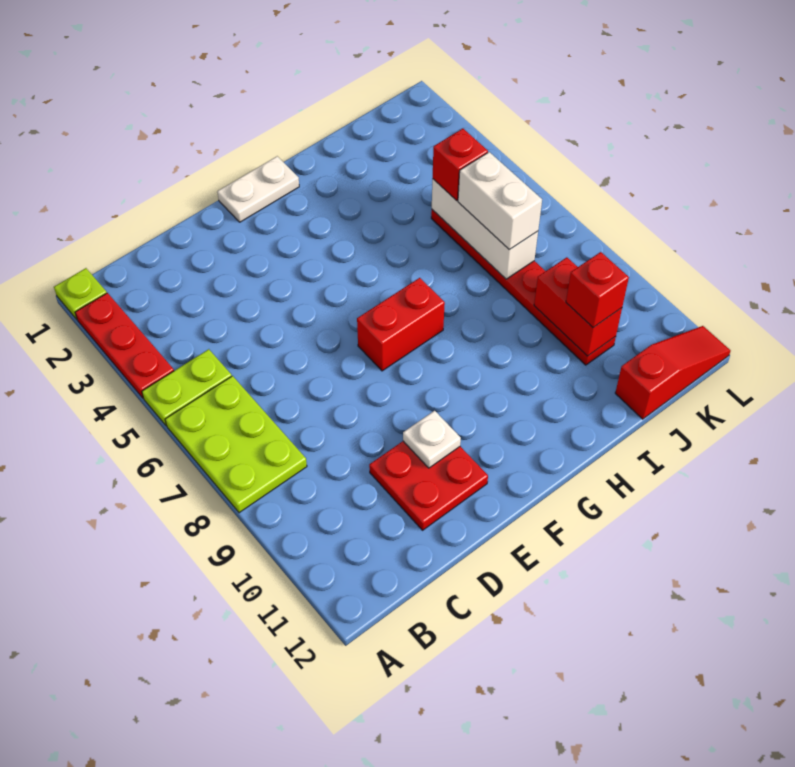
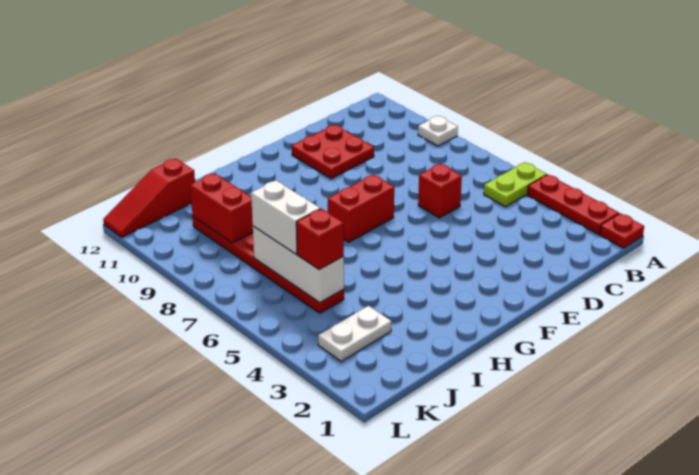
lime plate A1 level 1 -> red plate A1 level 1
lime plate A6:B8 level 1 -> none
white plate E10 level 2 -> white plate A9 level 1
white plate F1:G1 level 1 -> white plate J3:K3 level 1
red brick J10 level 3 -> red brick D6 level 1

